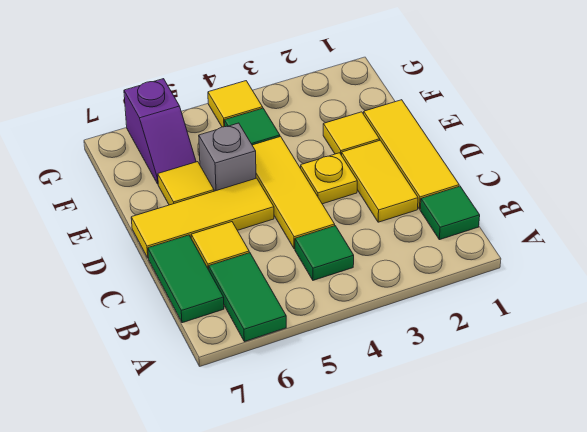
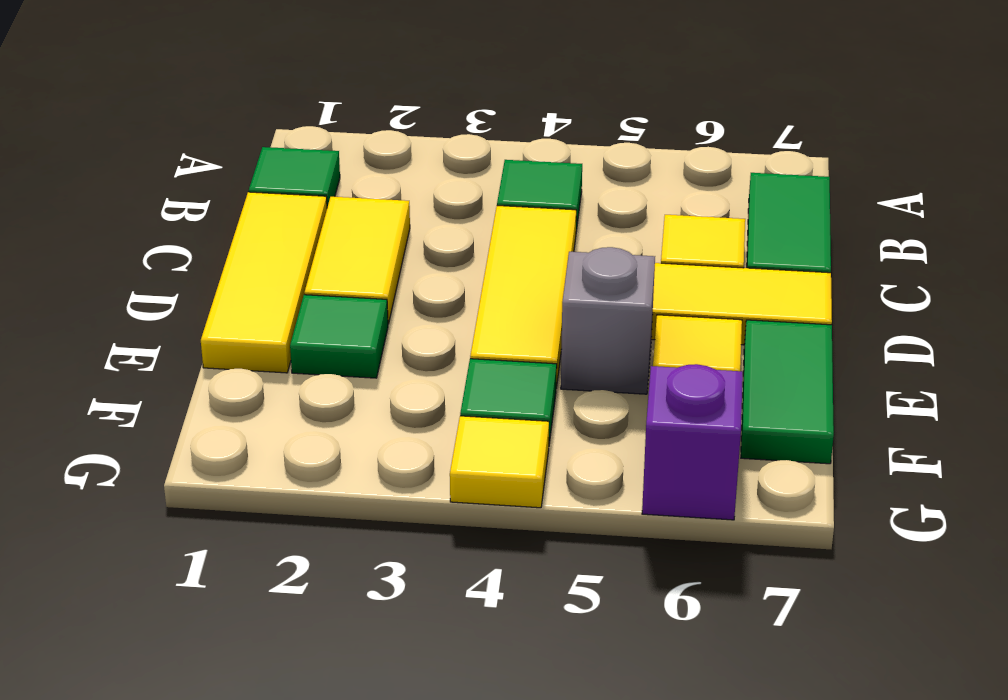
green tile A6:B6 level 1 -> green tile E7:F7 level 1
yellow plate D3 level 1 -> none
yellow tile E2 level 1 -> green tile E2 level 1

